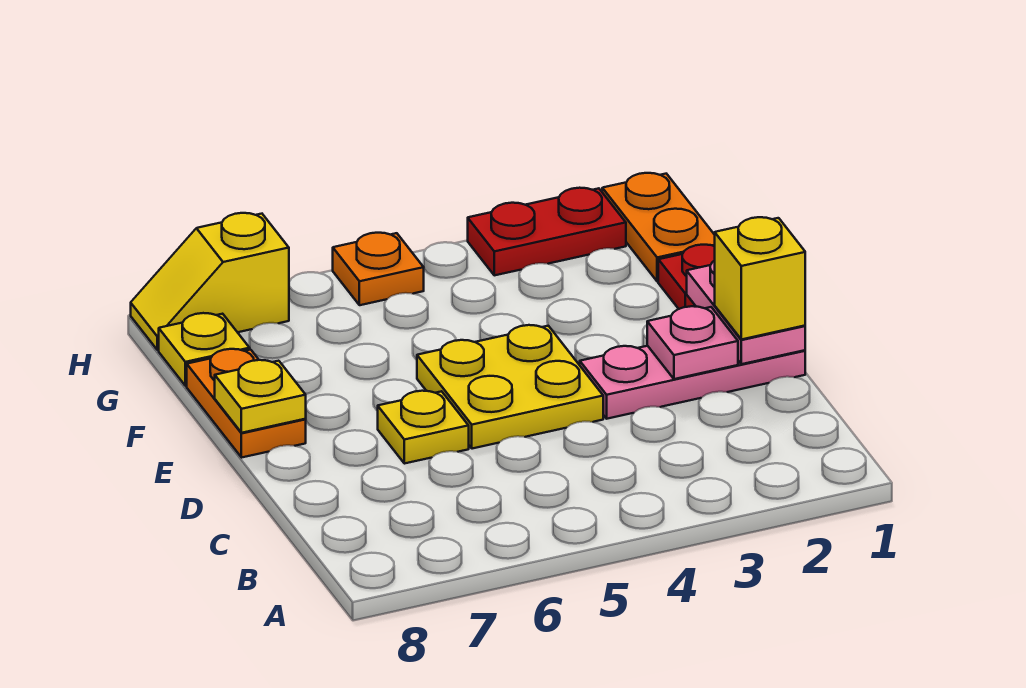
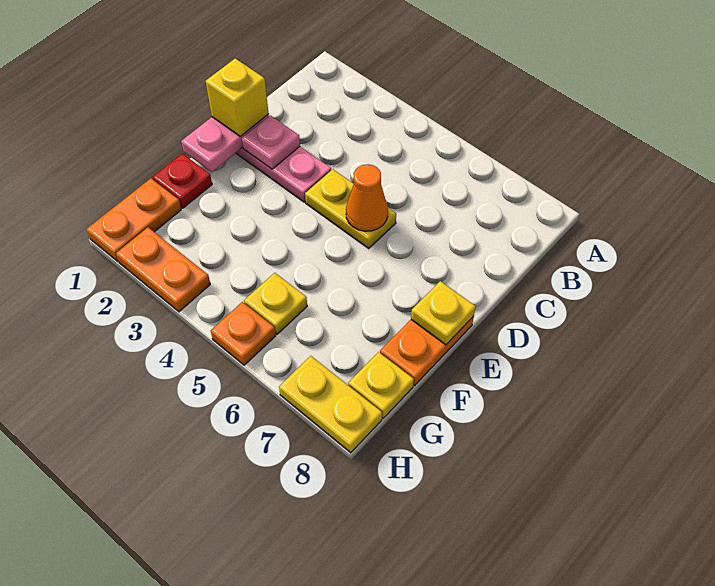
yellow plate D4:E5 level 1 -> yellow plate D4:D5 level 1
none -> orange cone D5 level 2
yellow plate D6 level 1 -> yellow plate G5 level 1
red plate H2:H3 level 1 -> orange plate H2:H3 level 1
yellow slope H7:H8 level 1 top 7 -> yellow plate H7:H8 level 1

